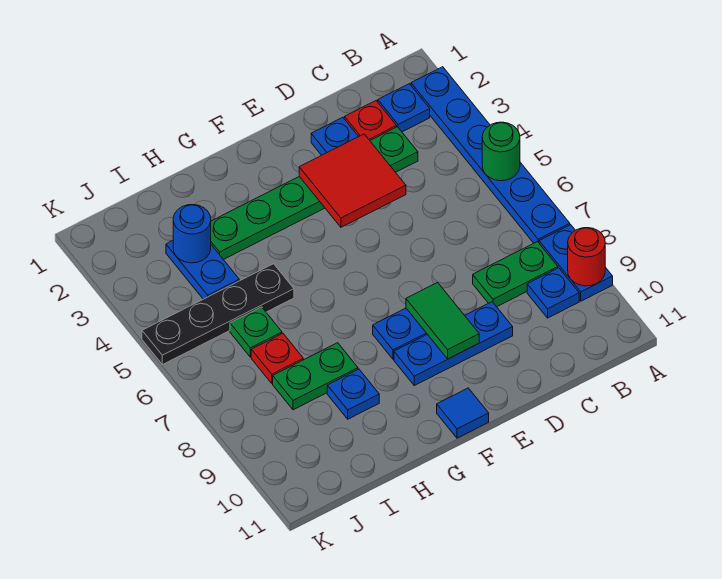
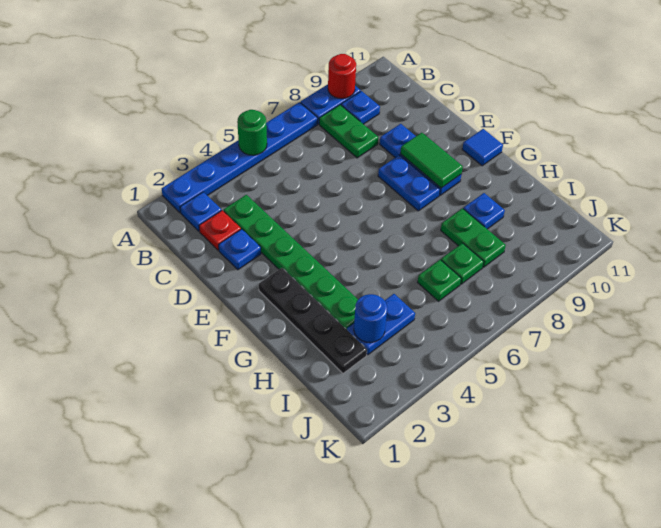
red tile D3:E4 level 2 -> none
green tile E8:E9 level 2 -> green tile E9:F9 level 2
black plate H5:K5 level 1 -> black plate F2:I2 level 1
red plate I7 level 1 -> green plate I7 level 1

